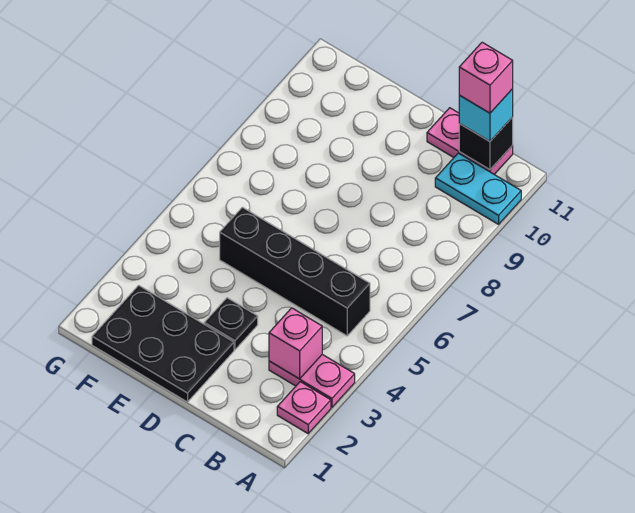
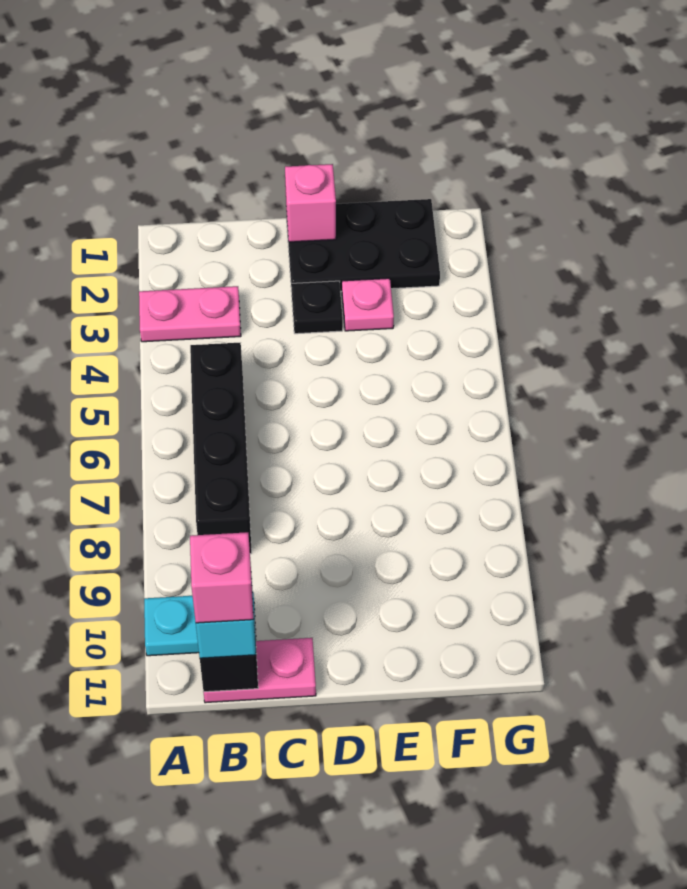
pink plate A2 level 1 -> pink plate E3 level 1
pink brick B3 level 2 -> pink brick D1 level 2
black brick B5:E5 level 1 -> black brick B5:B8 level 1

